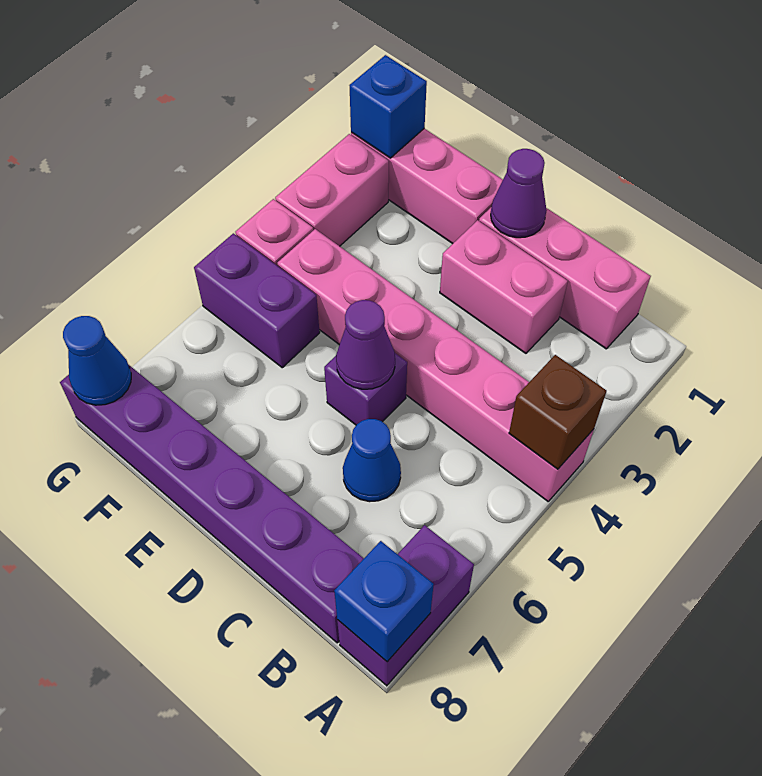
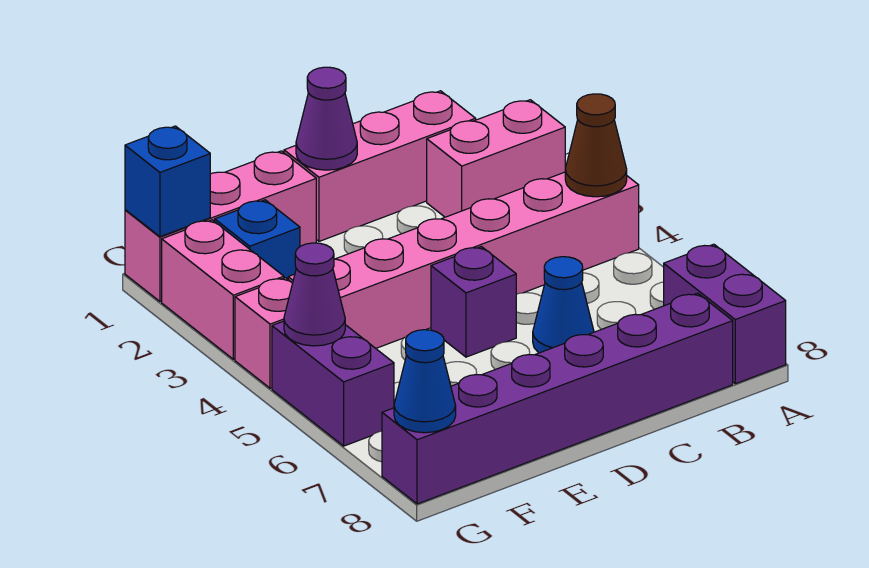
brown brick A4 level 2 -> brown cone A4 level 2
blue brick A8 level 2 -> blue brick F2 level 1
pink brick C2:D2 level 1 -> pink brick A2:B2 level 1
purple cone D5 level 2 -> purple cone G5 level 2
purple brick F5:G5 level 1 -> purple brick G5:G6 level 1

